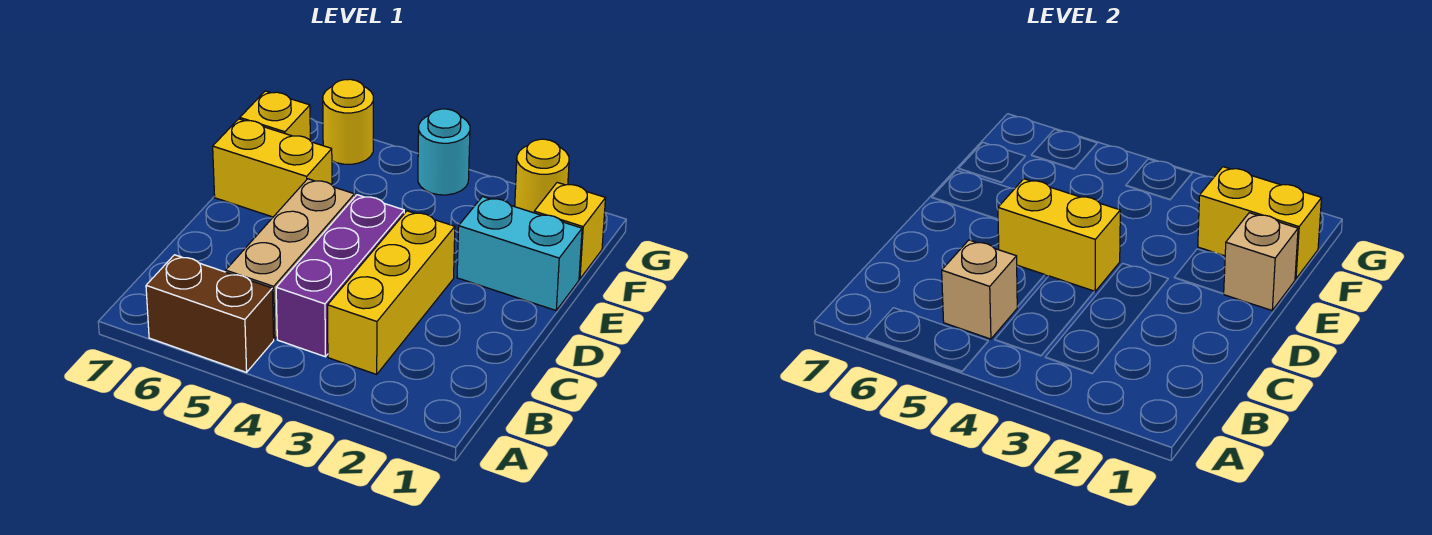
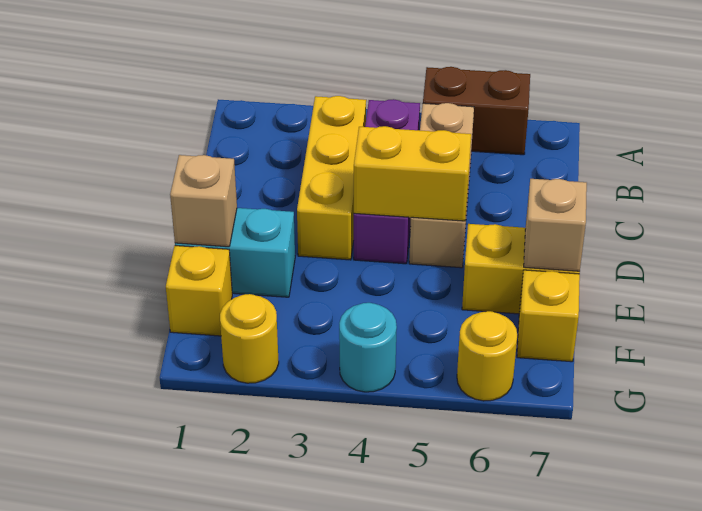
tan brick B5 level 2 -> tan brick E7 level 2
yellow brick F1:F2 level 2 -> none

